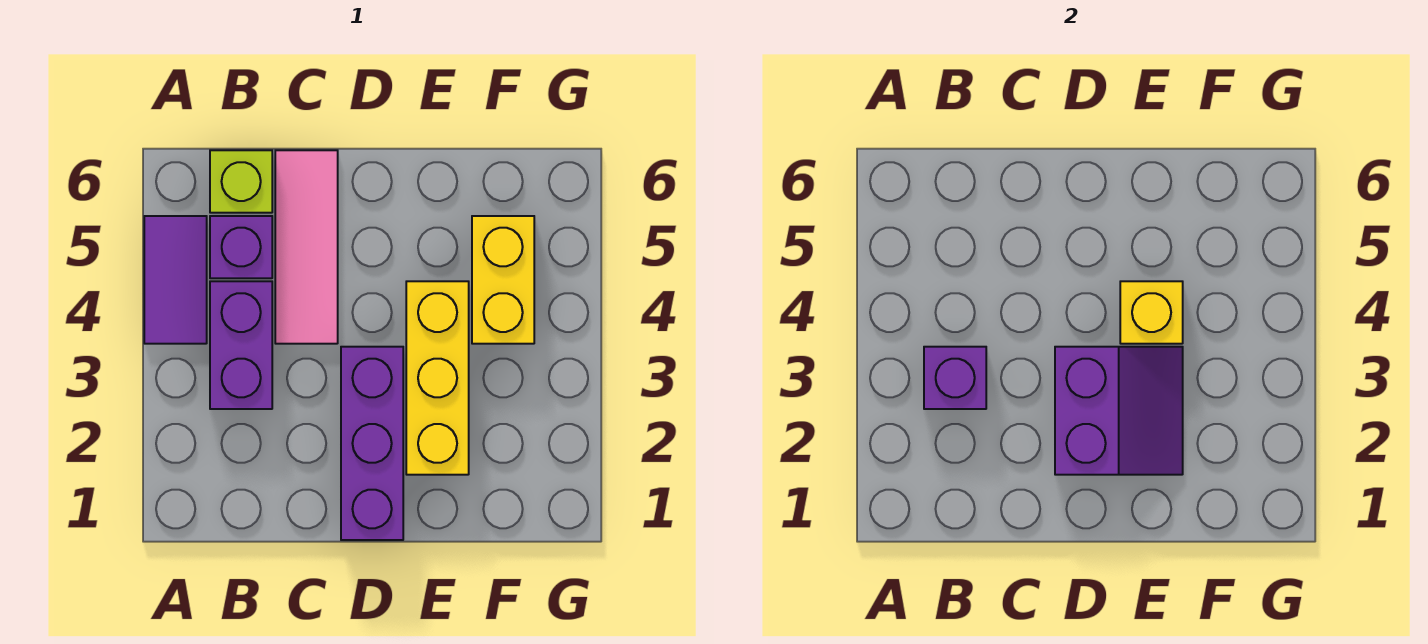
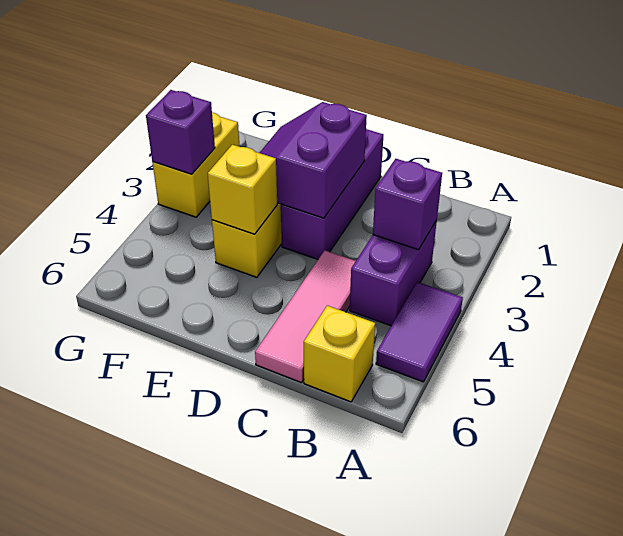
purple brick B5 level 1 -> purple brick G3 level 2
lime brick B6 level 1 -> yellow brick B6 level 1
yellow brick F4:F5 level 1 -> yellow brick G2:G3 level 1

